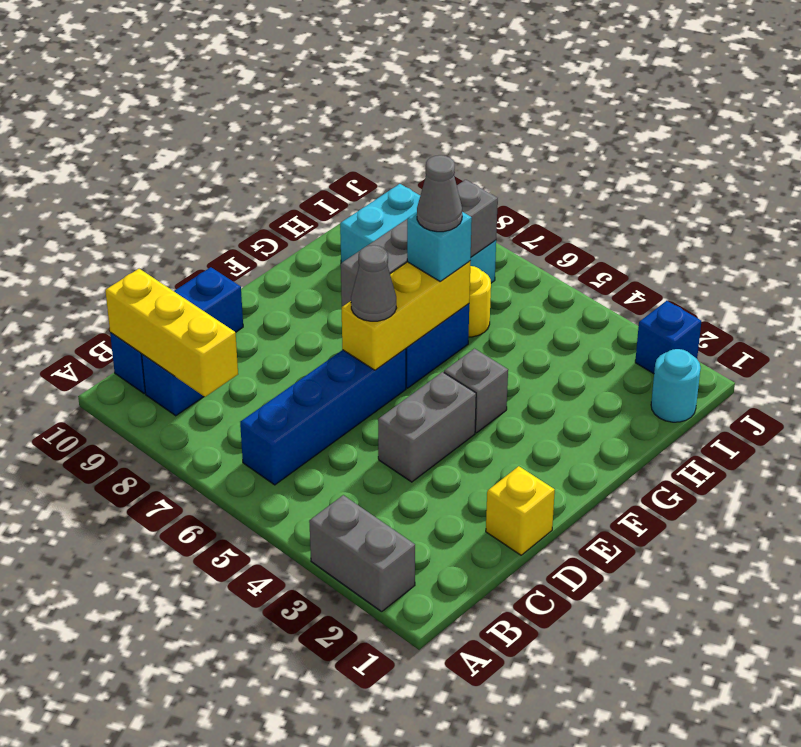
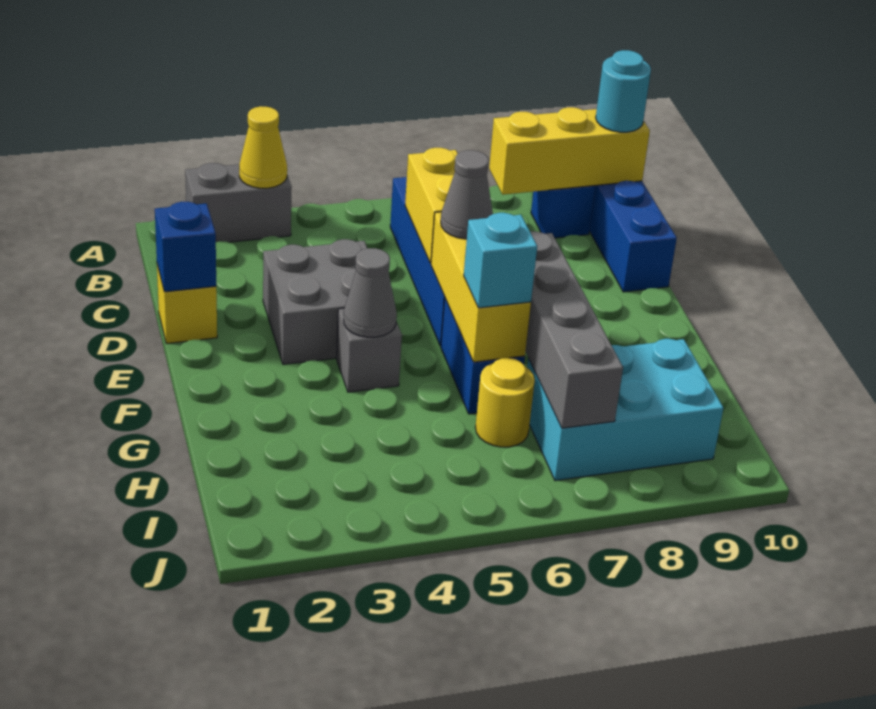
none -> yellow cone A3 level 2
none -> yellow brick C6:D6 level 2
grey brick D4:E4 level 1 -> grey brick D3:E4 level 1
grey cone G6 level 4 -> grey cone F4 level 2
cyan round brick I1 level 1 -> cyan round brick B10 level 3
blue brick J2 level 1 -> blue brick D1 level 2

